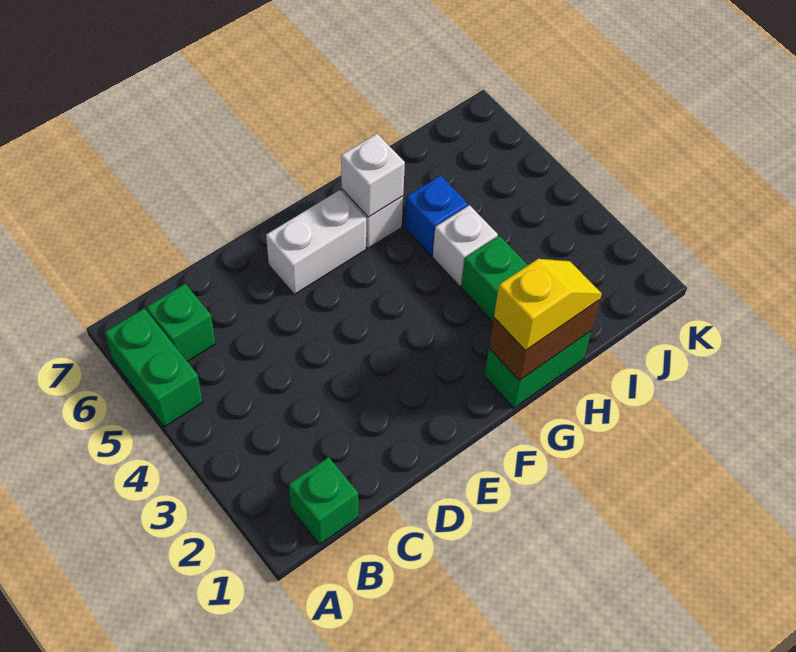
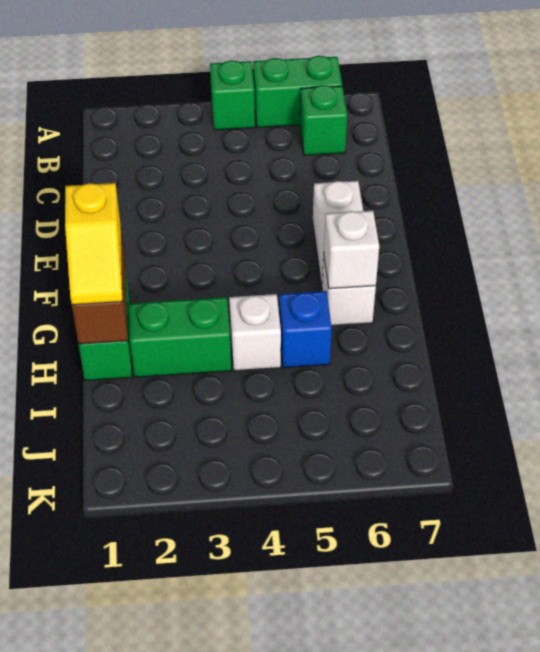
green brick B1 level 1 -> green brick A4 level 1

